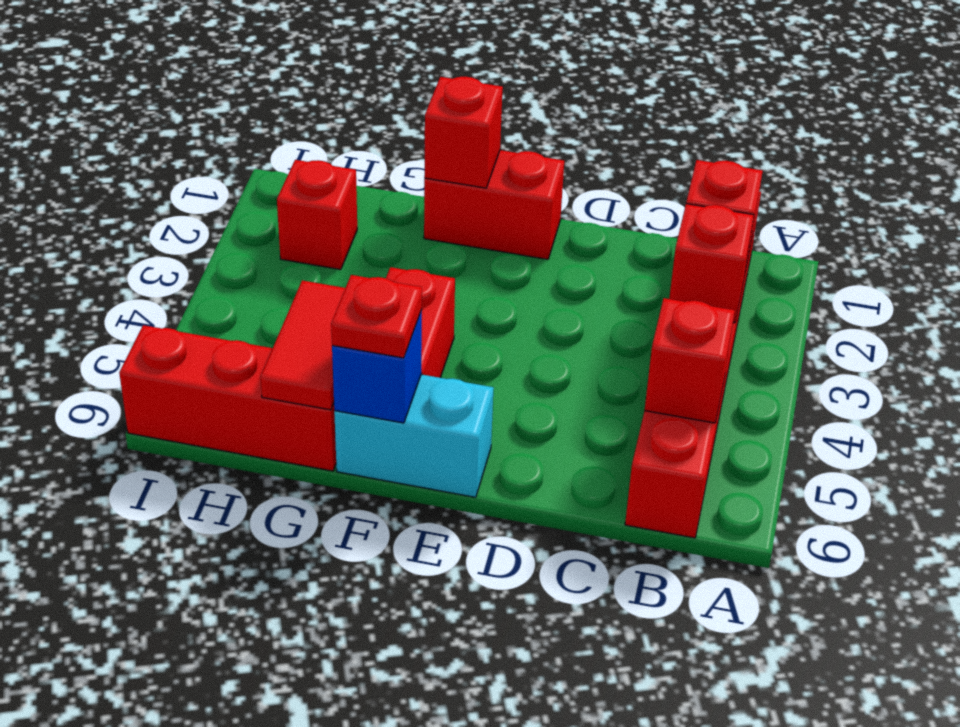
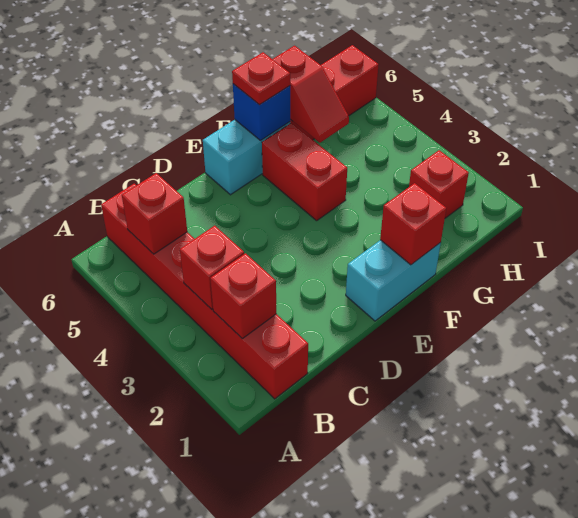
red brick E1:F1 level 1 -> cyan brick E1:F1 level 1
red tile G5:G6 level 2 -> red slope G5:G6 level 2 top 6

